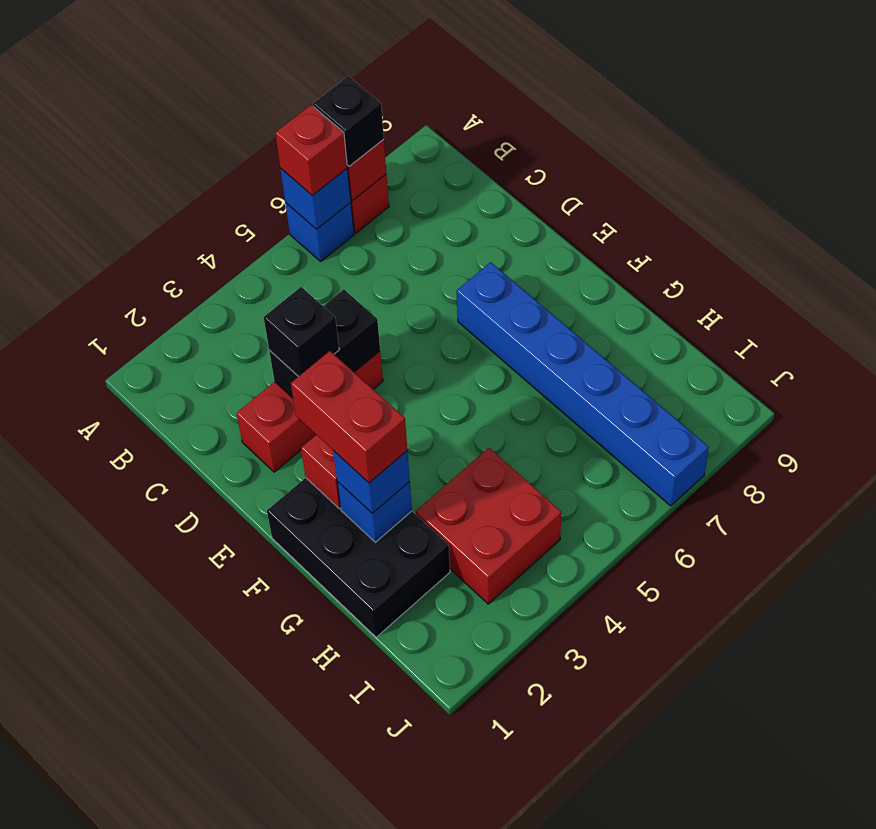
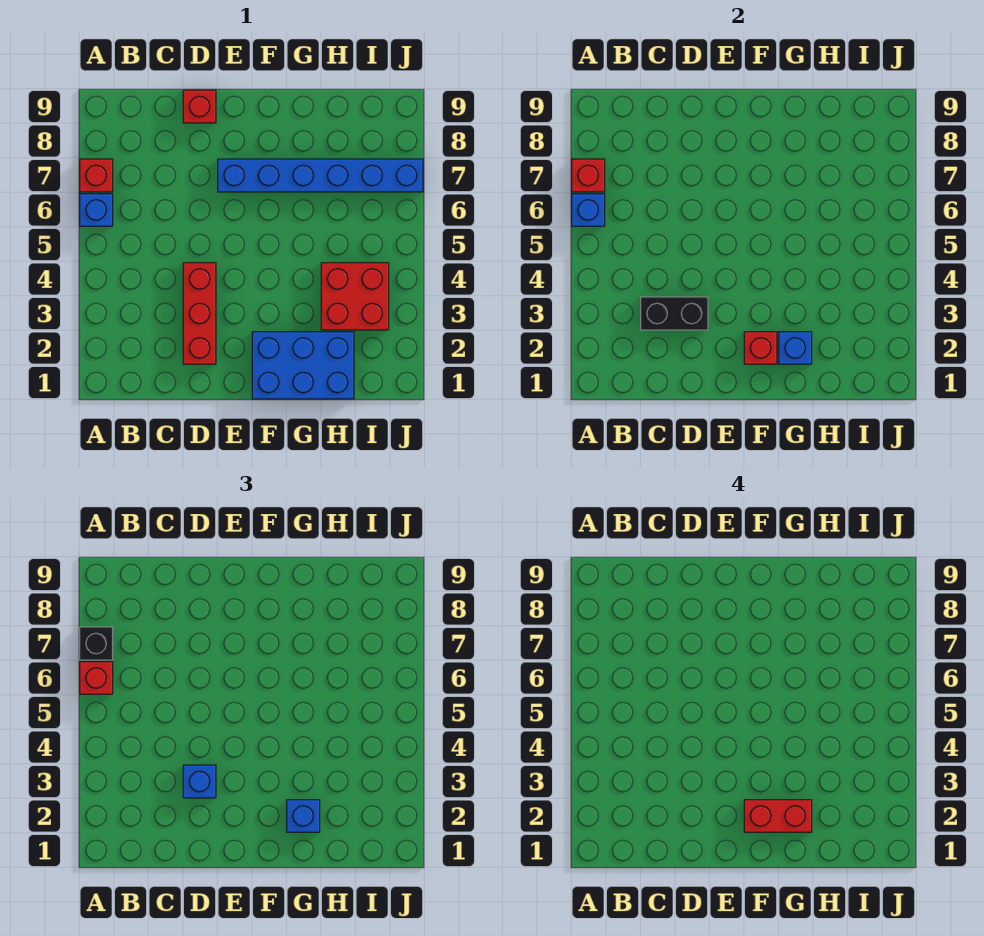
black brick D3:D4 level 2 -> black brick C3:D3 level 2
black brick D3 level 3 -> blue brick D3 level 3
none -> red brick D9 level 1
black brick F1:H2 level 1 -> blue brick F1:H2 level 1

